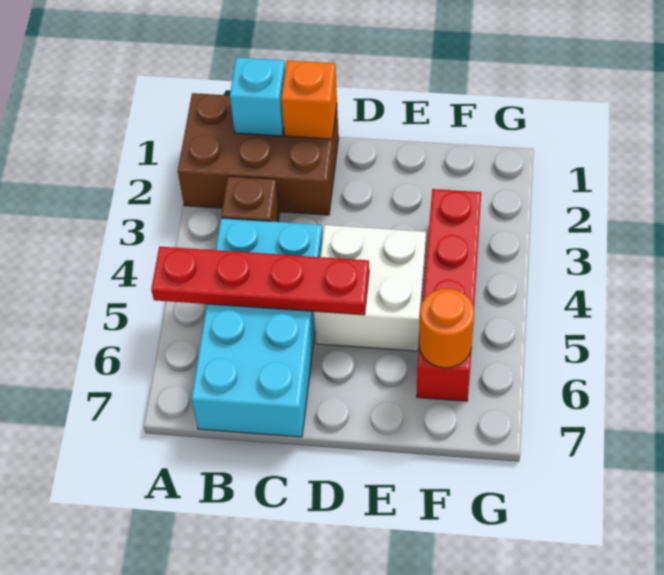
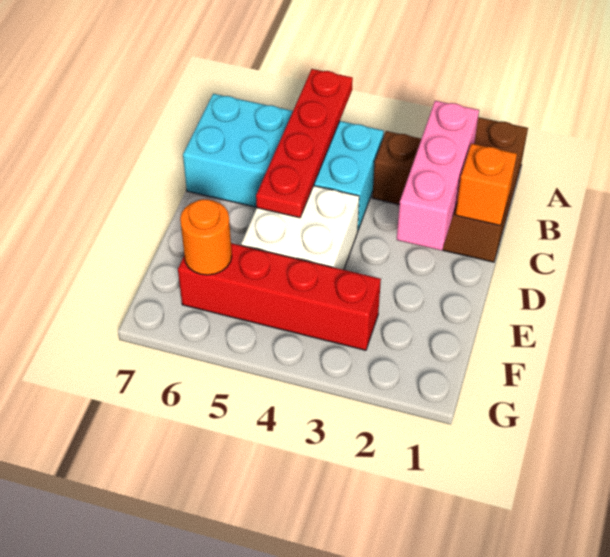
cyan brick B1 level 2 -> none
none -> pink brick B2:D2 level 2

